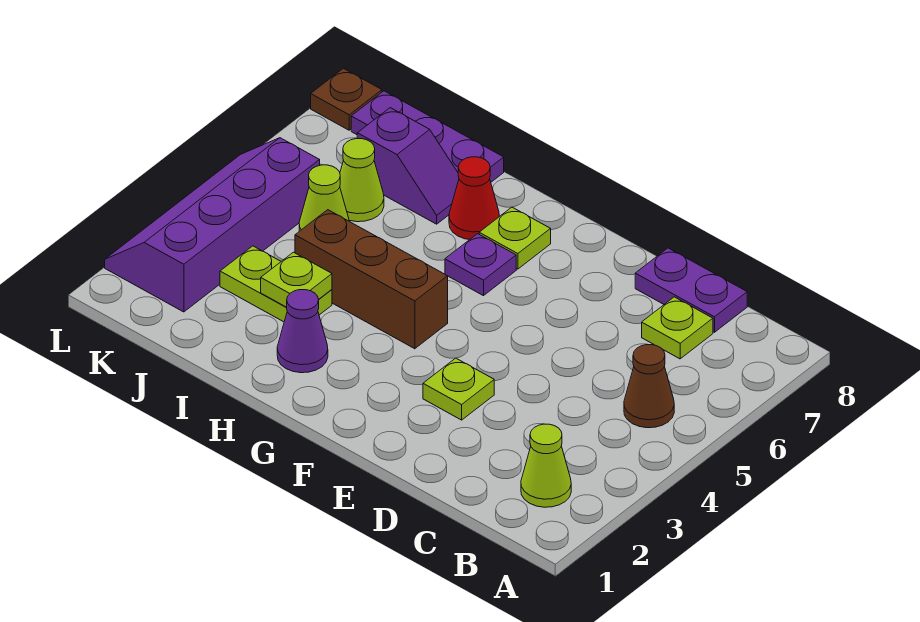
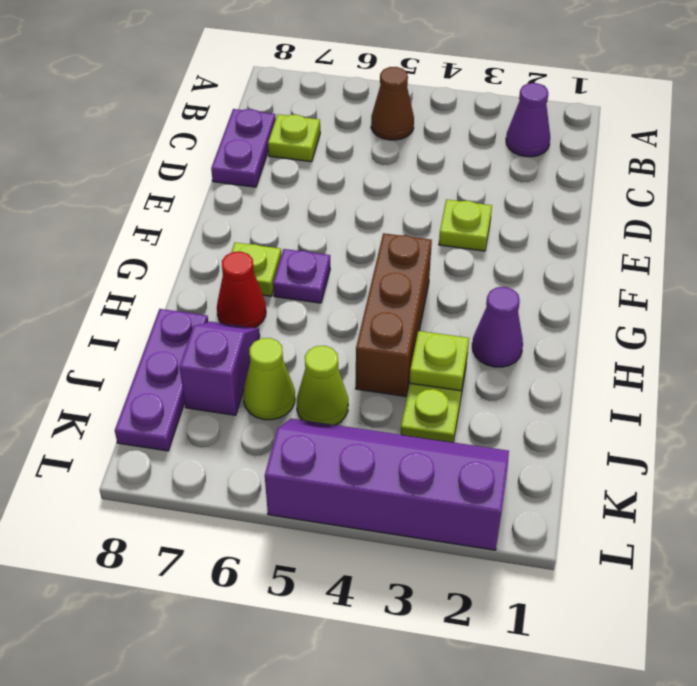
lime cone B2 level 1 -> purple cone B2 level 1
purple slope K2:L5 level 1 top K -> purple slope K2:L5 level 1 top L
brown plate L8 level 1 -> none

